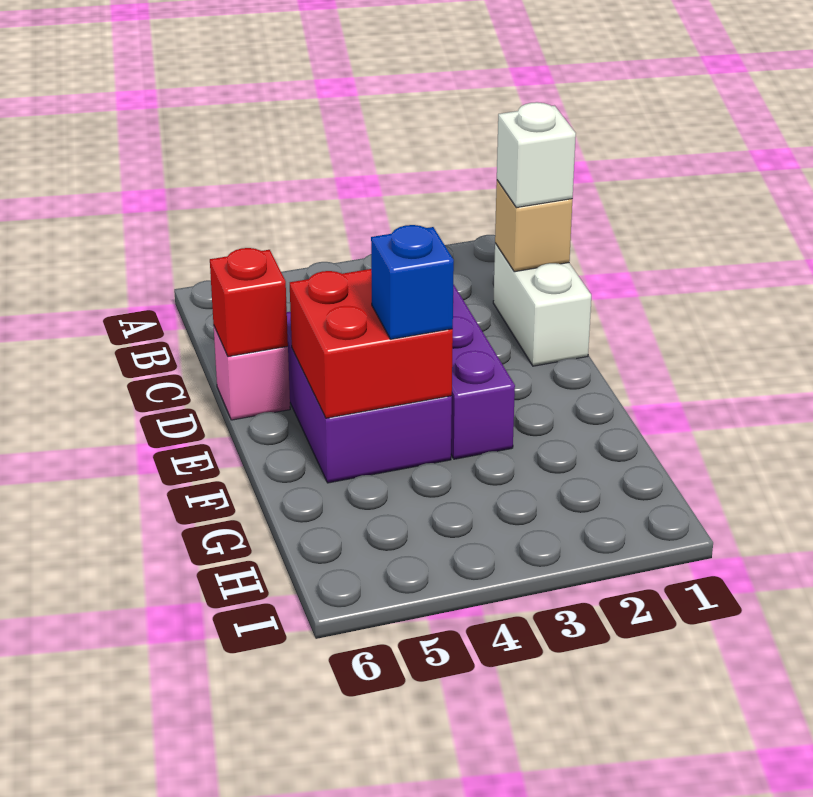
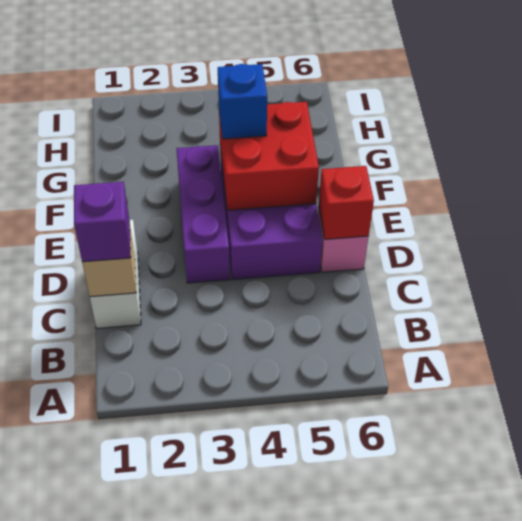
white brick C1 level 3 -> purple brick C1 level 3

